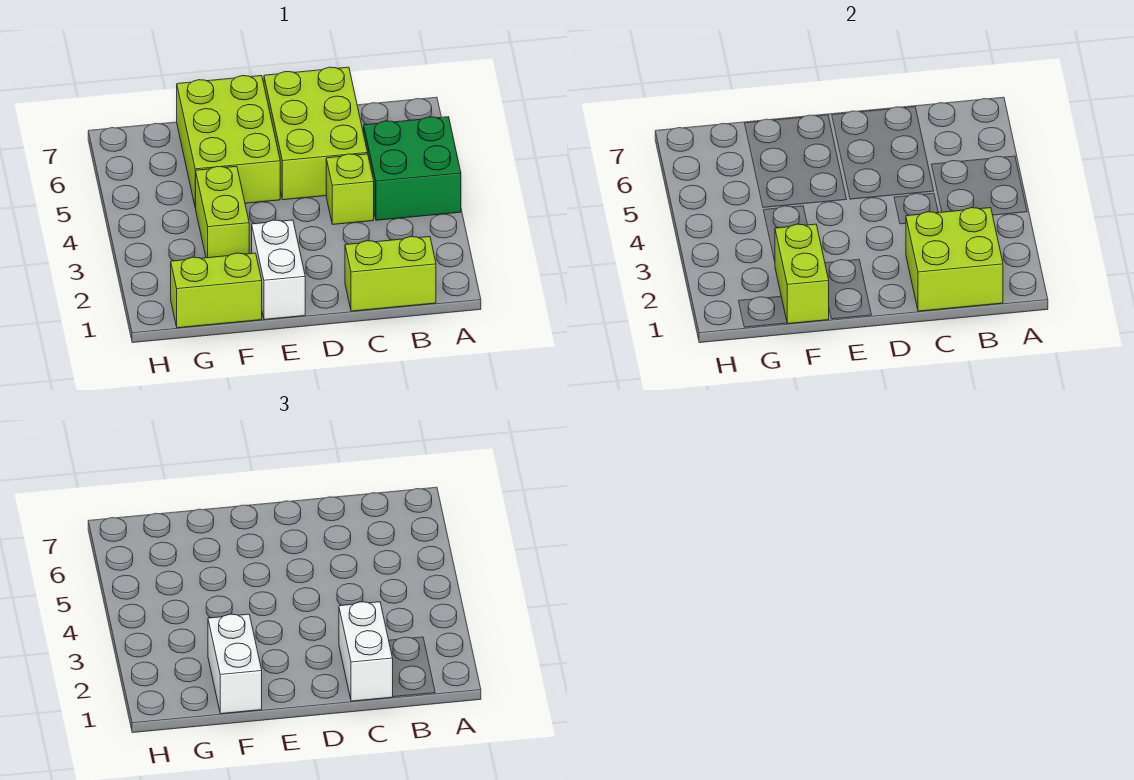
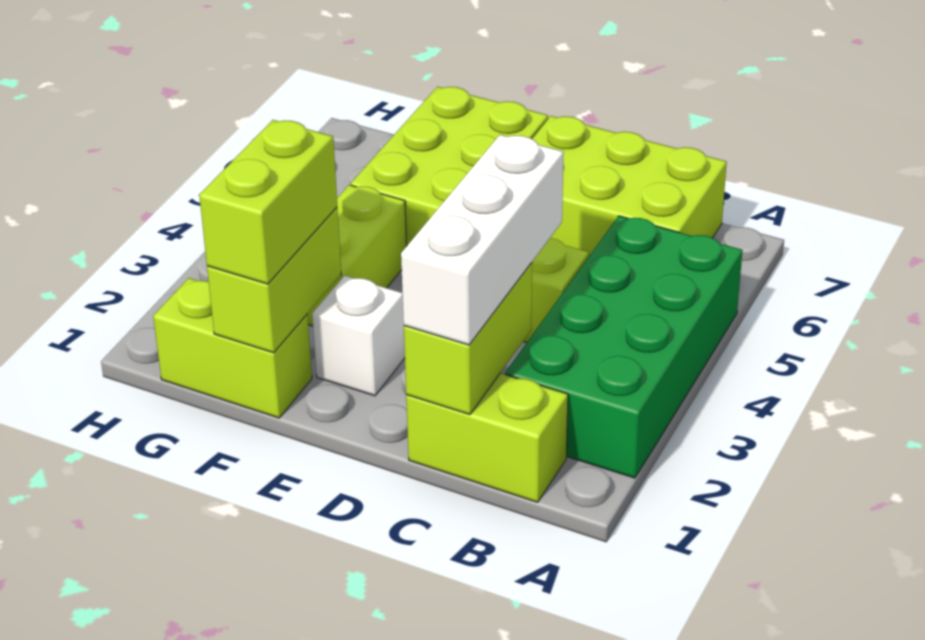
green brick A4:B5 level 1 -> green brick A2:B5 level 1
lime brick B1:C2 level 2 -> lime brick C1:C2 level 2
white brick C1:C2 level 3 -> white brick C1:C3 level 3
lime brick C5:D7 level 1 -> lime brick B6:D7 level 1
white brick E1:E2 level 1 -> white brick E2 level 1
white brick F1:F2 level 3 -> lime brick F1:F2 level 3

